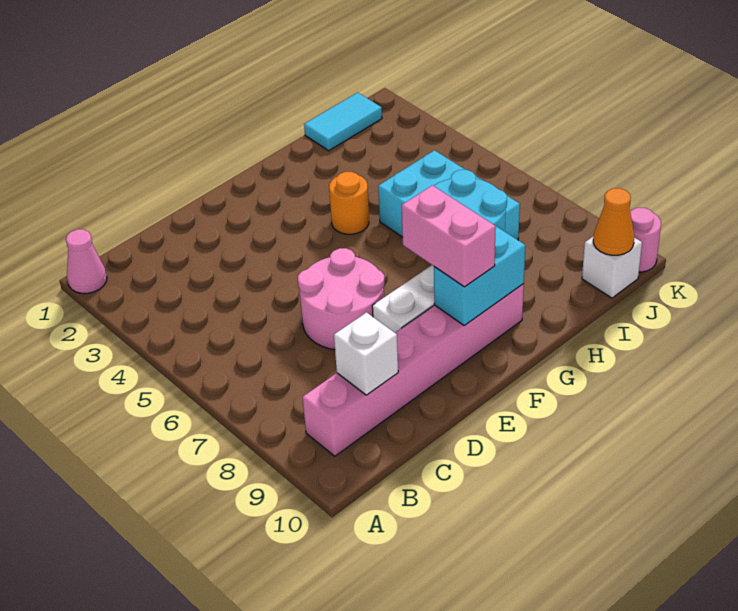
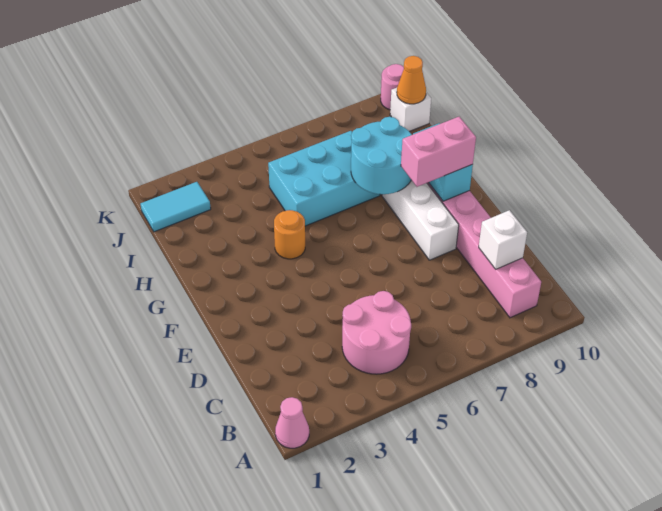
pink round brick D6:E7 level 1 -> pink round brick B4:C5 level 1
cyan tile I1:J1 level 1 -> cyan tile J1:J2 level 1

